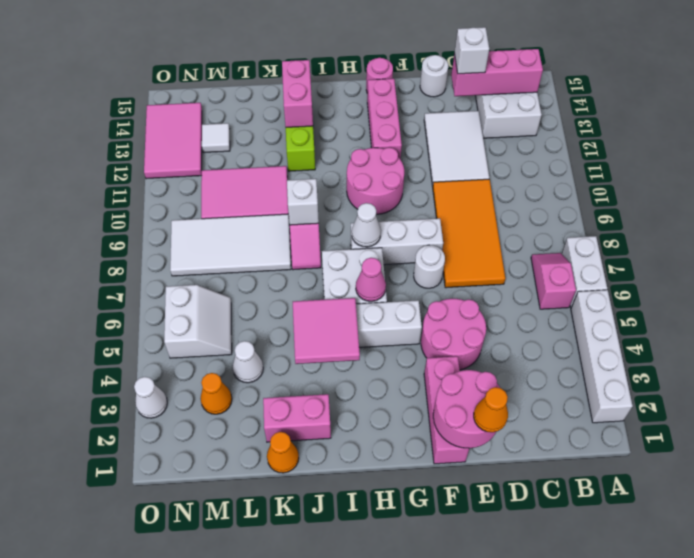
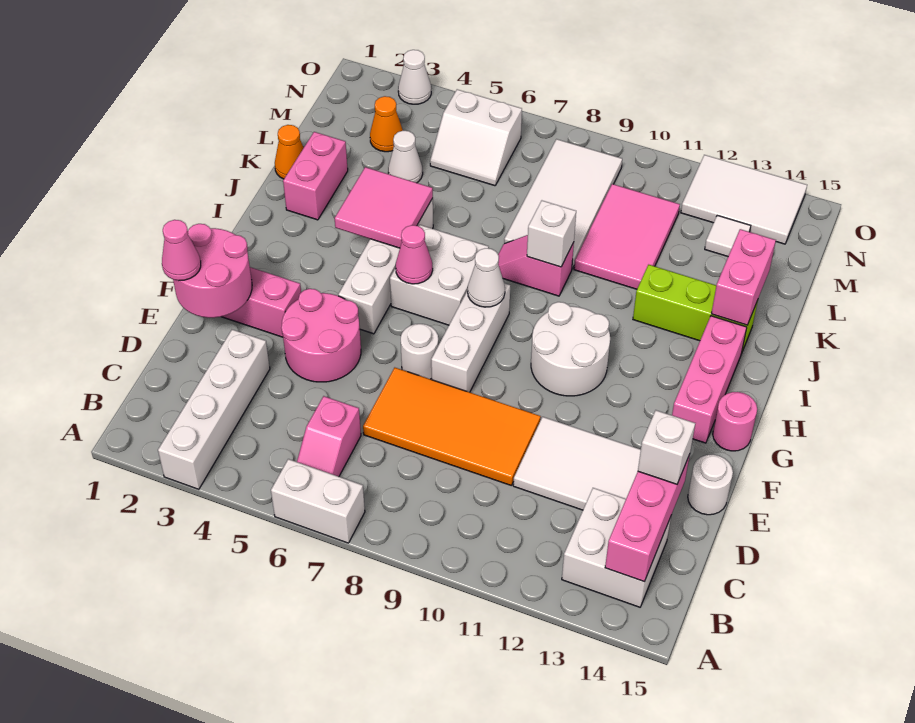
white brick A2:A5 level 1 -> white brick A3:D3 level 1
pink slope B6:B7 level 1 top 6 -> pink slope B6:C6 level 1 top C
orange cone E1 level 3 -> pink cone E1 level 3
pink round brick G10:H11 level 1 -> white round brick G10:H11 level 1
pink brick G12:G14 level 1 -> pink brick G14:I14 level 1
pink brick J13:J14 level 2 -> pink brick J14:K14 level 2
pink tile N12:O14 level 1 -> white tile N12:O14 level 1

